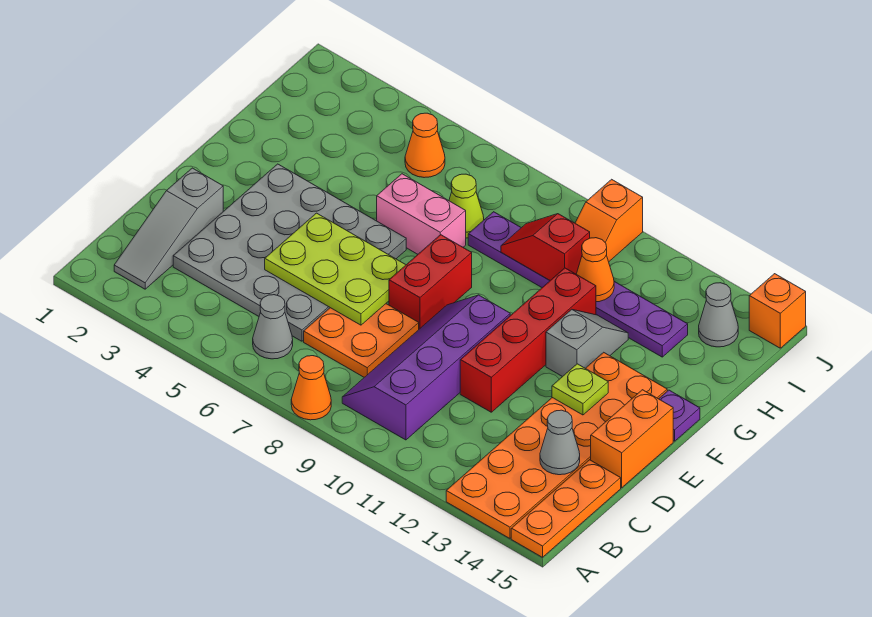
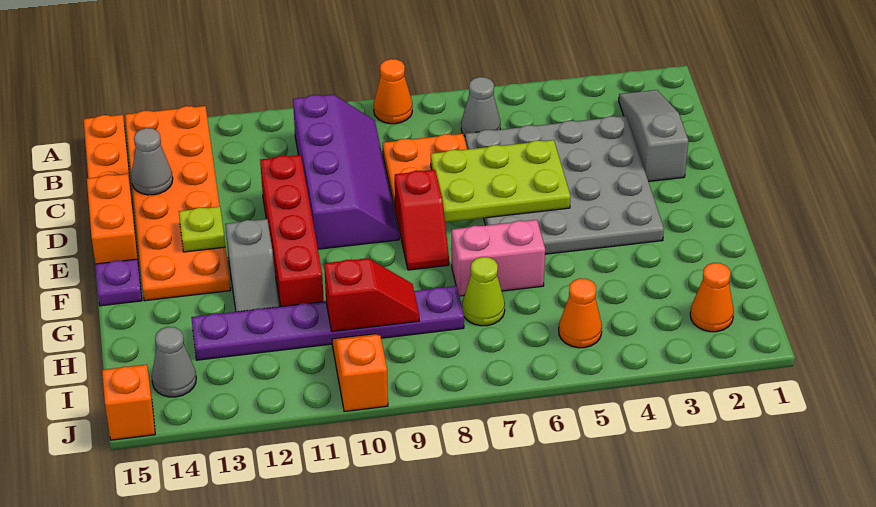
red brick E8:F8 level 1 -> red slope E8:F8 level 1 top E
orange cone H11 level 2 -> orange cone I2 level 1

